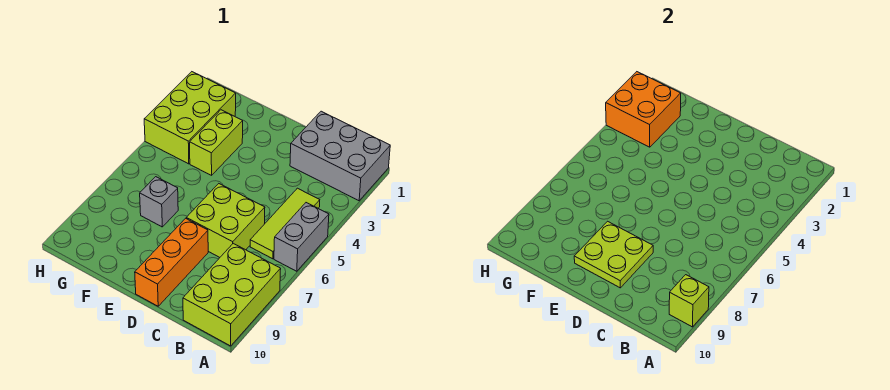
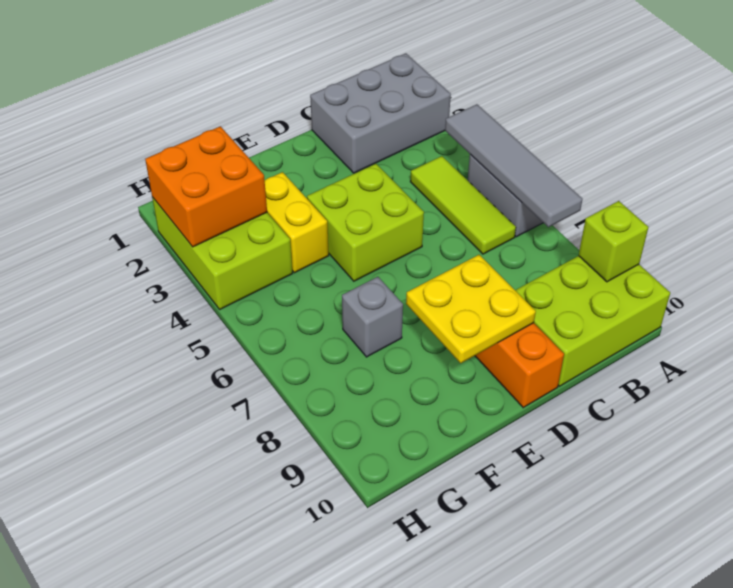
none -> grey tile A4:A7 level 2
lime brick A8:B10 level 1 -> lime brick A9:C10 level 1
lime brick C6:D7 level 1 -> lime brick D4:E5 level 1
lime plate D8:E9 level 2 -> yellow plate D8:E9 level 2
lime brick F3:F4 level 1 -> yellow brick F3:F4 level 1

